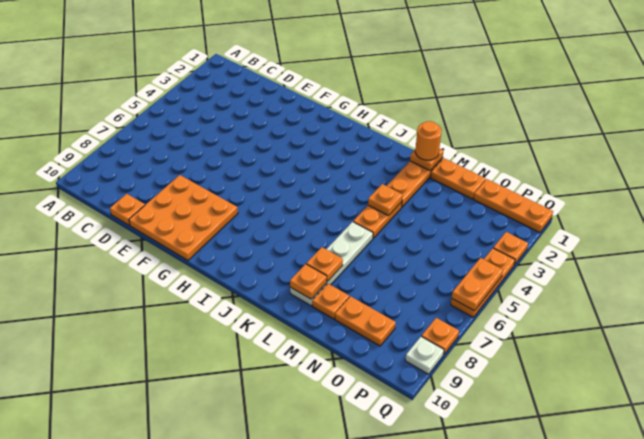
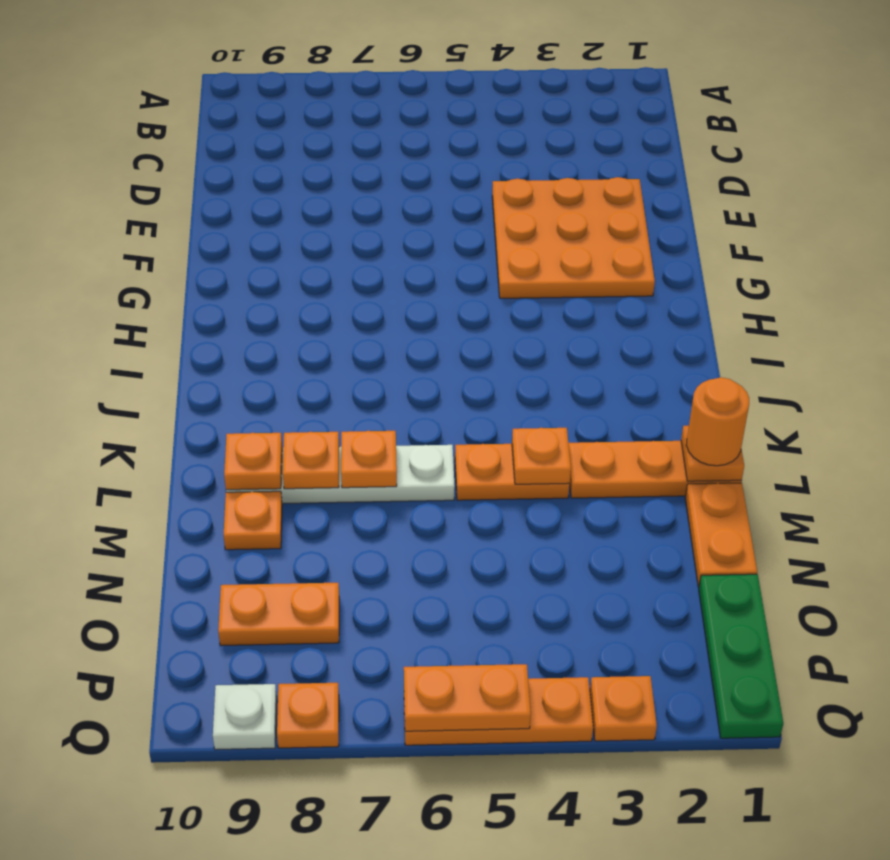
orange plate D10 level 1 -> orange plate L7 level 2
orange plate E8:G10 level 1 -> orange plate E2:G4 level 1
orange plate N9:O9 level 1 -> orange plate O8:O9 level 1
orange plate O1:Q1 level 1 -> green plate O1:Q1 level 1

